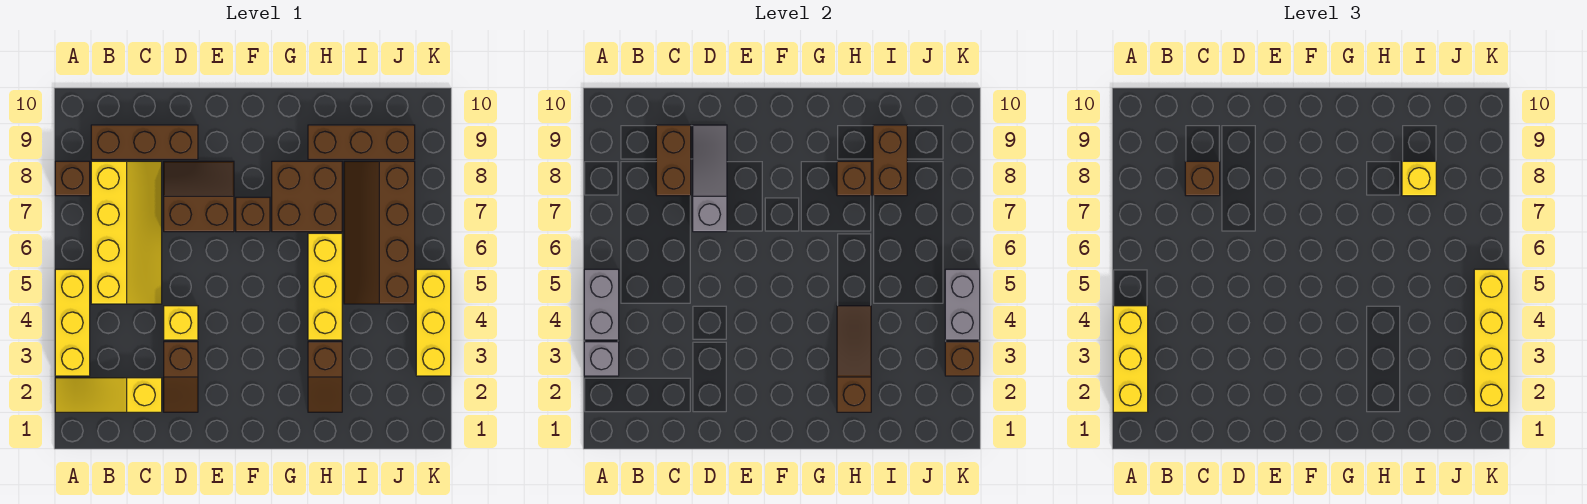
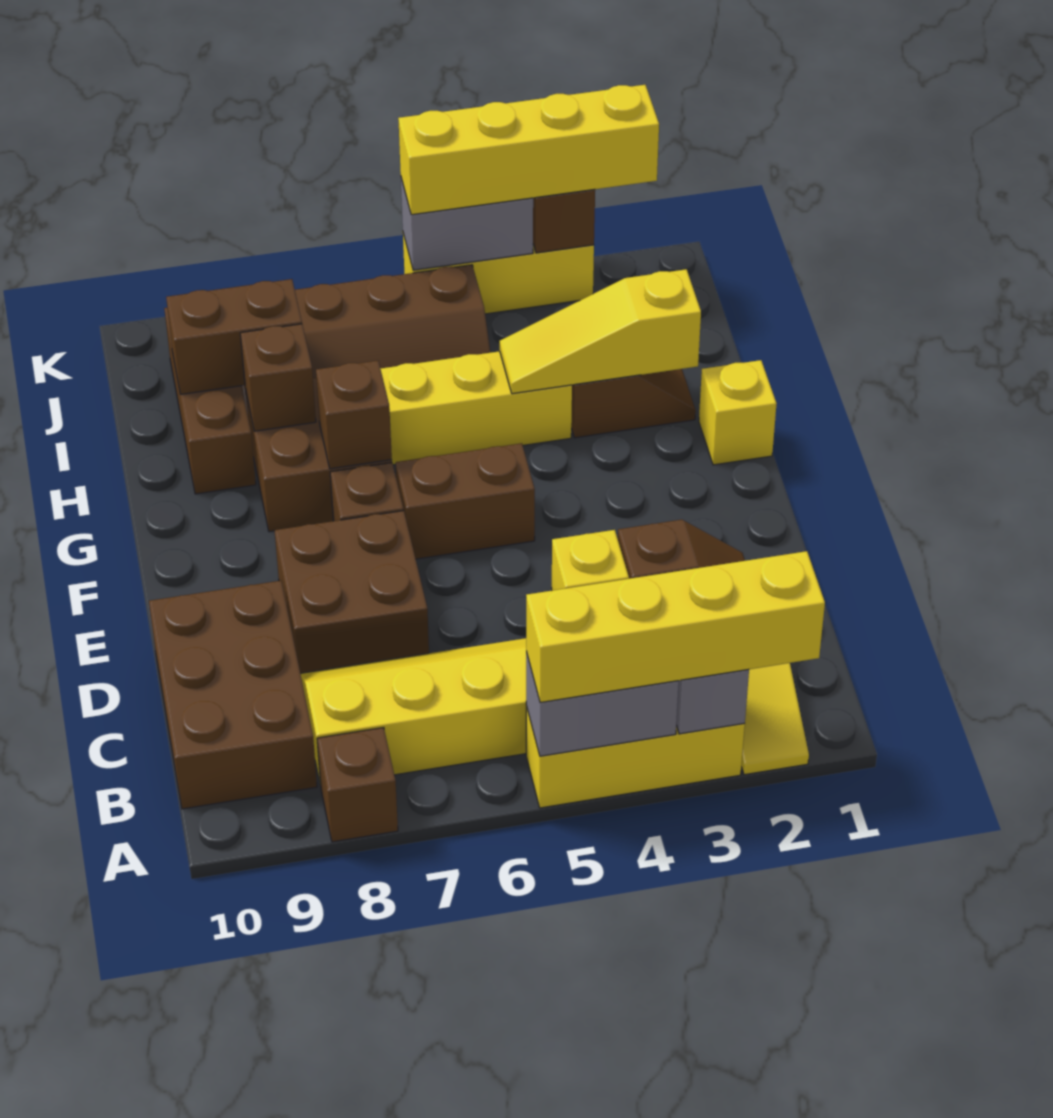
yellow brick A2:A4 level 3 -> yellow brick A2:A5 level 3
brown brick B9:D9 level 1 -> brown brick B9:D10 level 1
brown brick C8:C9 level 2 -> brown brick F5:F6 level 1
brown brick C8 level 3 -> brown brick G7 level 2
brown slope D7:E8 level 1 top 7 -> brown brick D7:E8 level 1
grey slope D7:D9 level 2 top 7 -> none
brown slope H2:H4 level 2 top 2 -> yellow slope H2:H4 level 2 top 2
yellow brick I8 level 3 -> yellow brick G1 level 1

